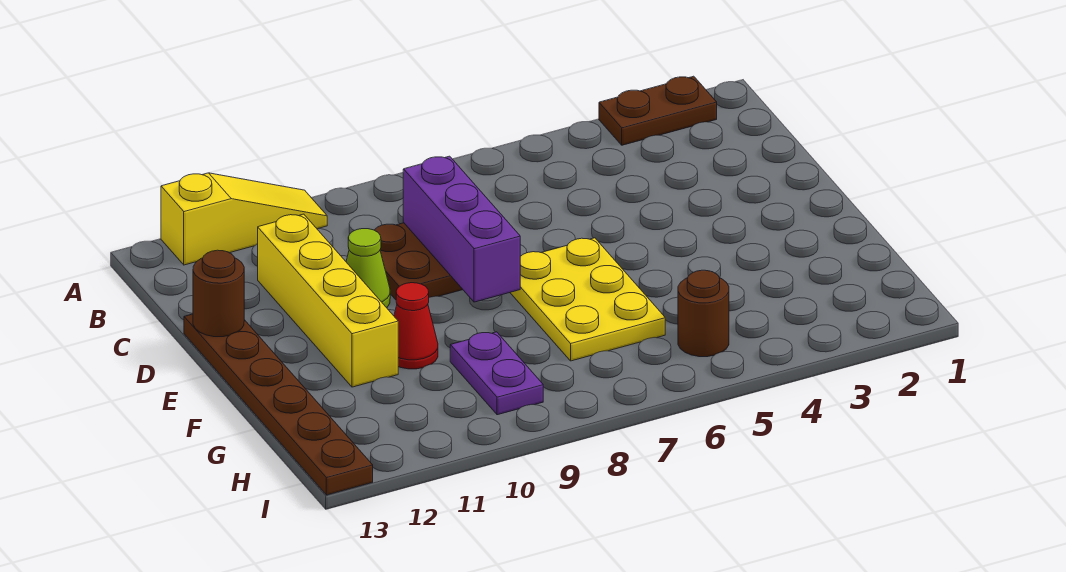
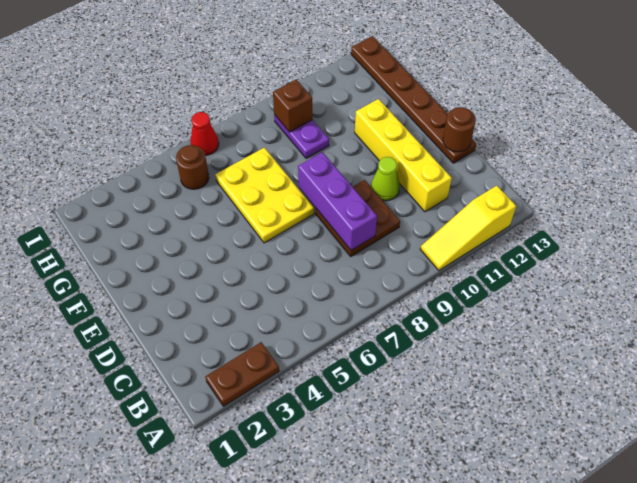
red cone F10 level 1 -> red cone I6 level 1
none -> brown brick H9 level 2

